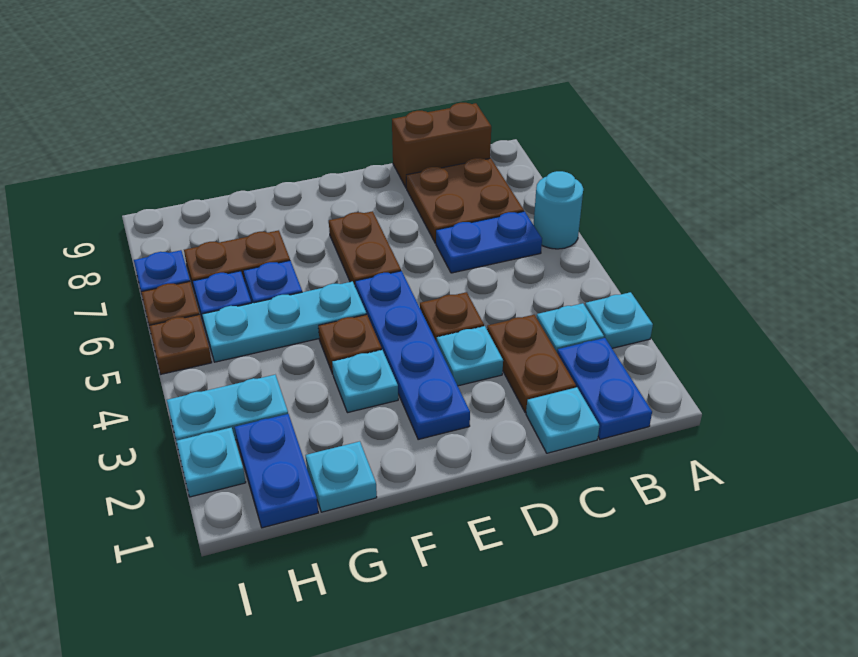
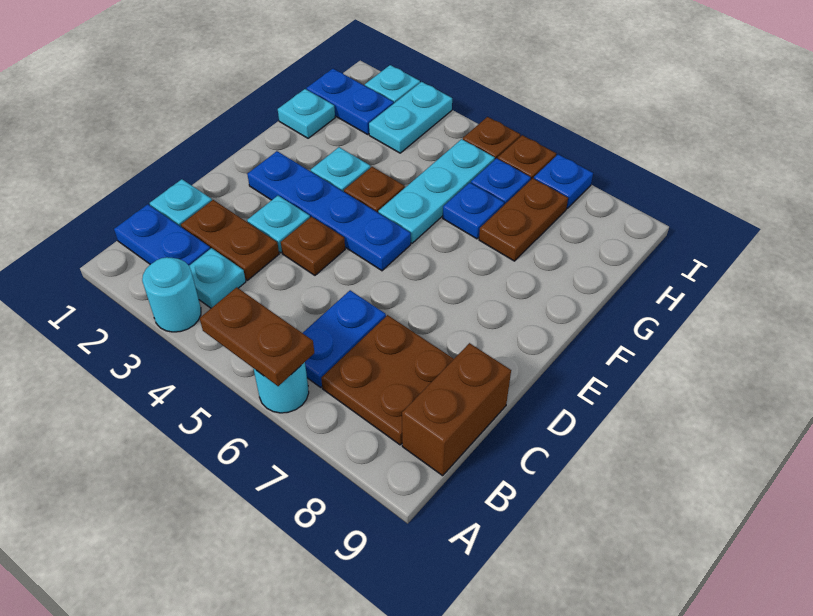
cyan plate A3 level 1 -> cyan round brick A3 level 1
brown plate E6:E7 level 1 -> brown plate A5:A6 level 2

